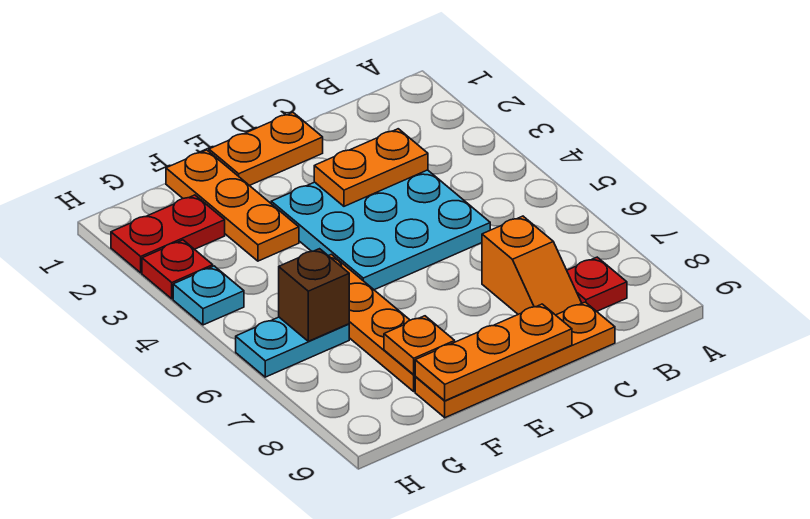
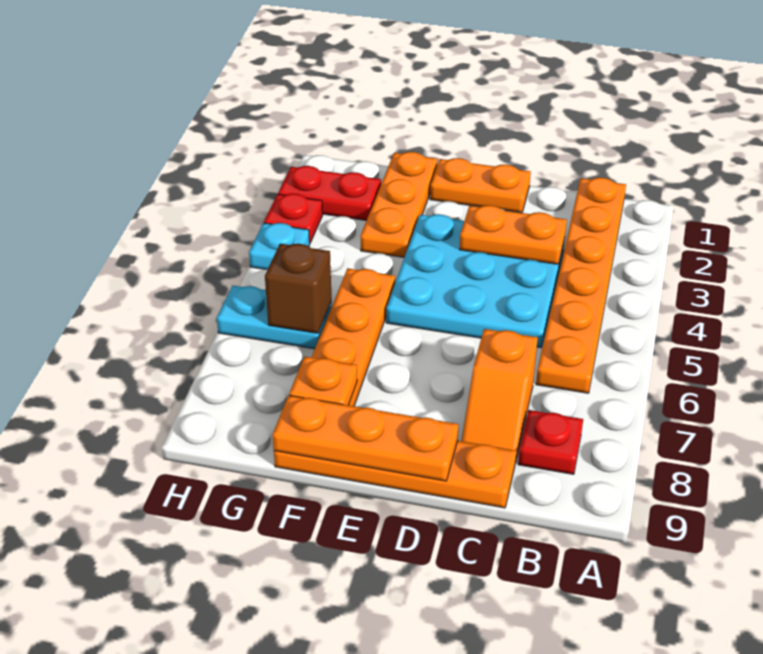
none -> orange plate B1:B6 level 1

